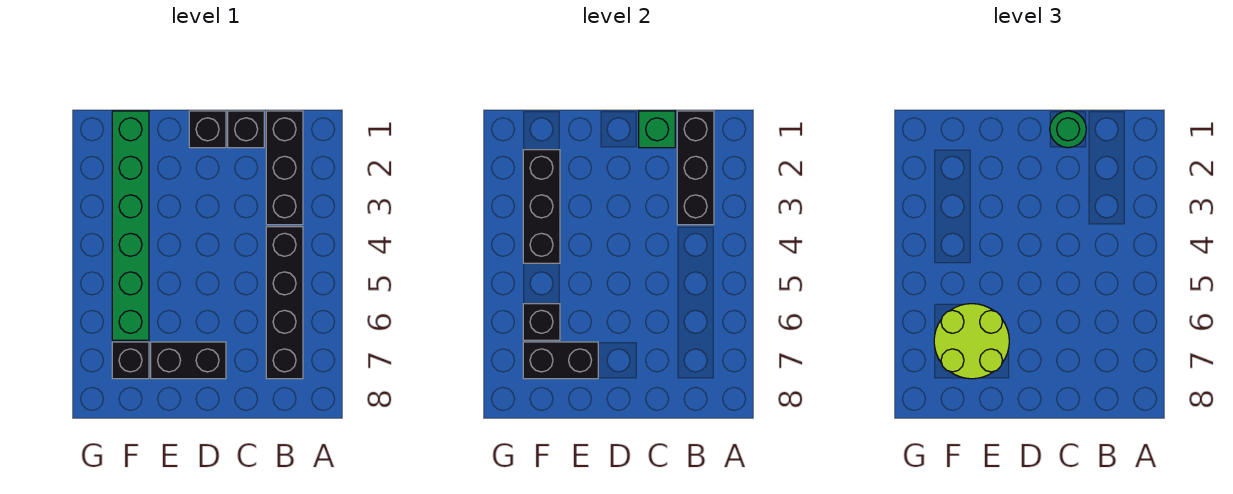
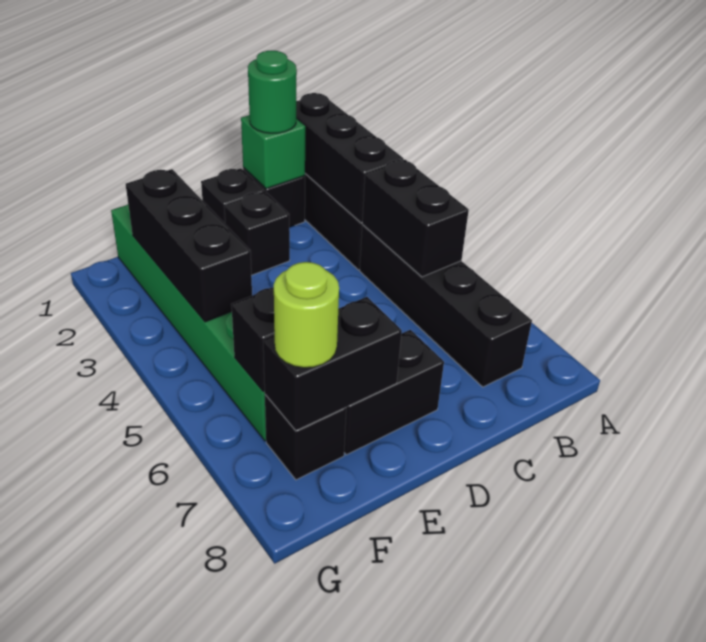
none -> black brick B4:B5 level 2
none -> black brick D2 level 1
lime round brick E6:F7 level 3 -> lime round brick F7 level 3

